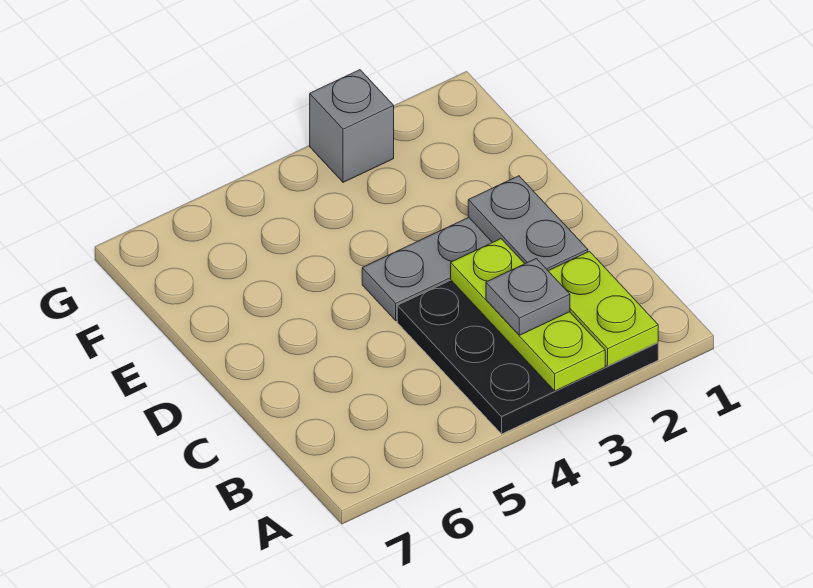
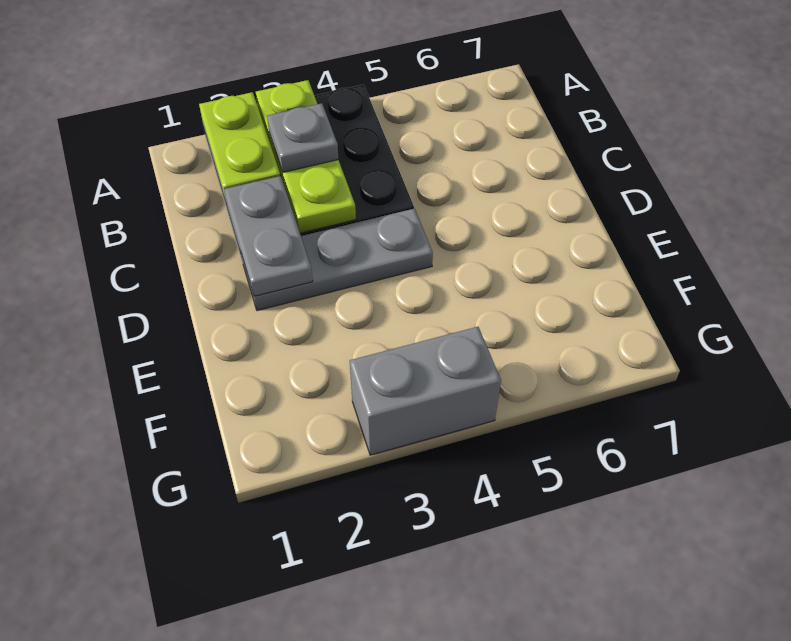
grey brick G3 level 1 -> grey brick G3:G4 level 1

